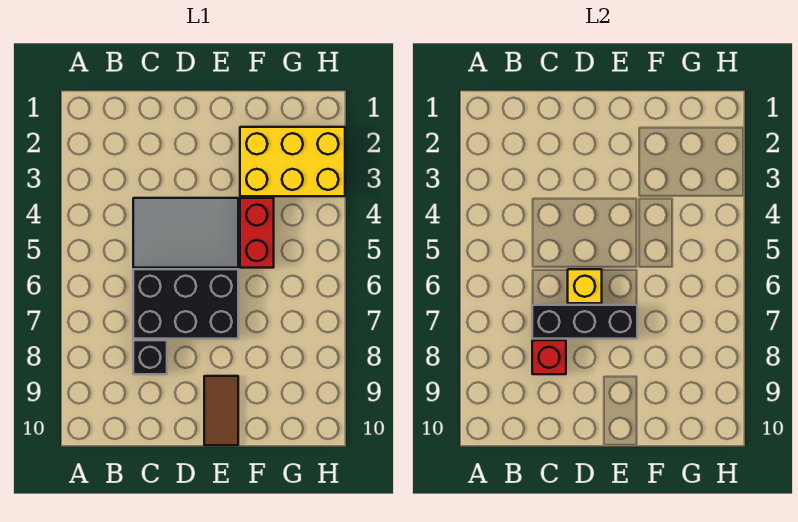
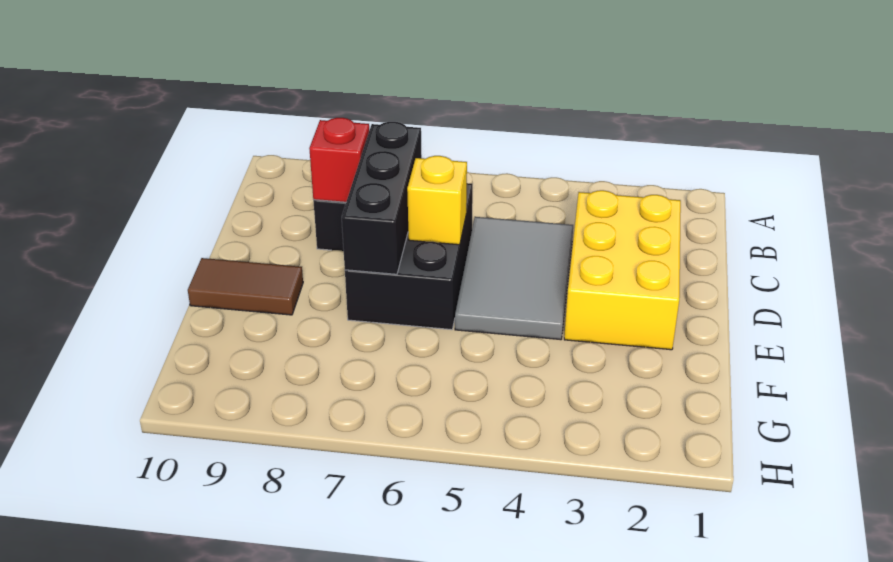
yellow brick F2:H3 level 1 -> yellow brick C2:E3 level 1
red brick F4:F5 level 1 -> none

